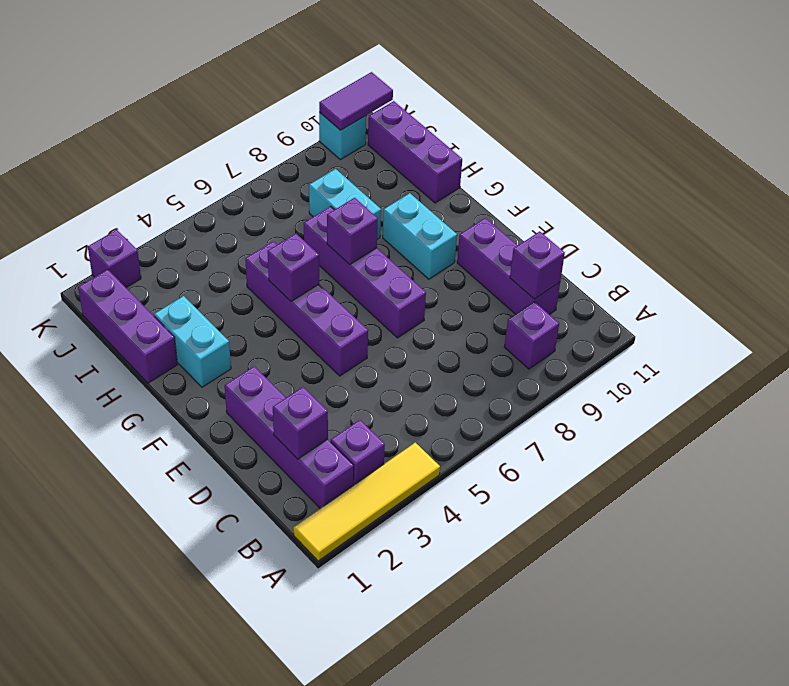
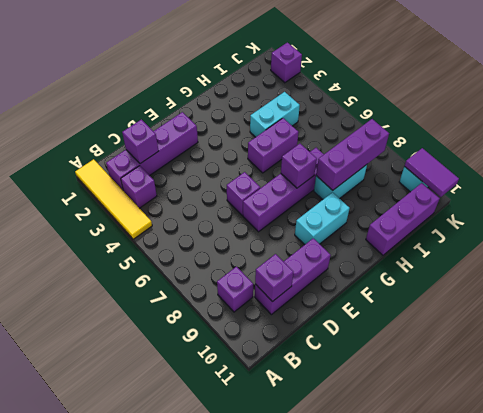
purple brick E5:H5 level 1 -> purple brick G5:H5 level 1
cyan brick G2:H2 level 1 -> cyan brick H4:I4 level 1
purple brick G5 level 2 -> purple brick E6 level 1
purple brick H1:J1 level 1 -> purple brick H8:J8 level 2

